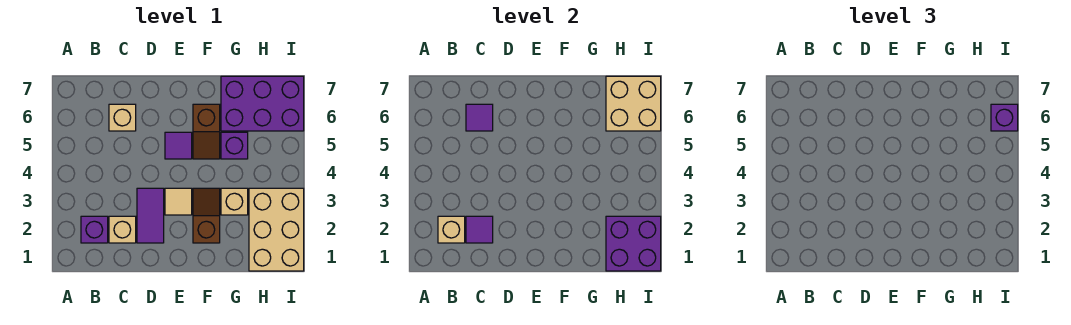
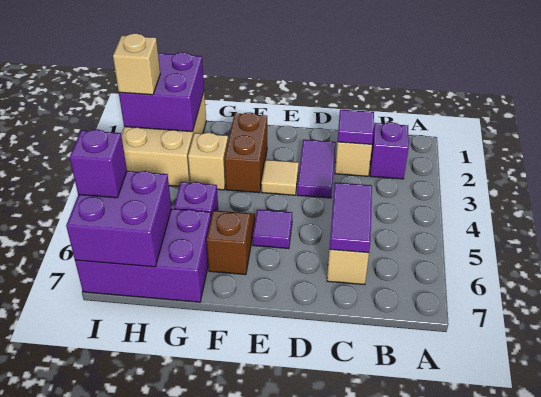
tan brick B2 level 2 -> tan brick I2 level 3
purple tile C6 level 2 -> purple tile C5:C6 level 2
brown slope F2:F3 level 1 top 2 -> brown brick F2:F3 level 1
tan brick H6:I7 level 2 -> purple brick H6:I7 level 2

